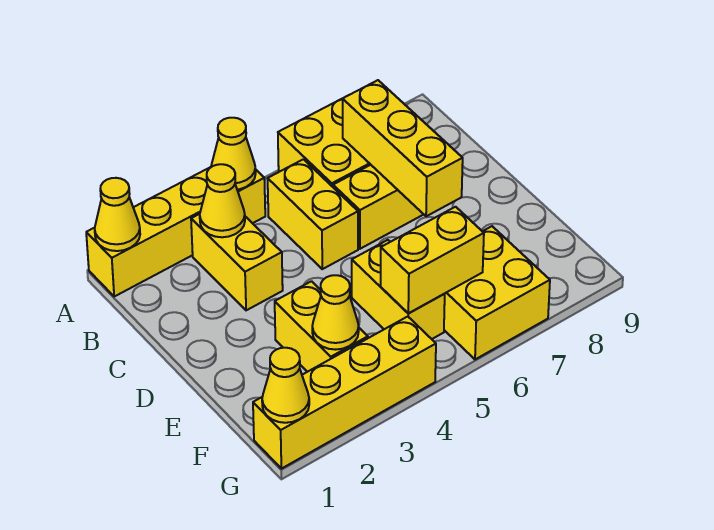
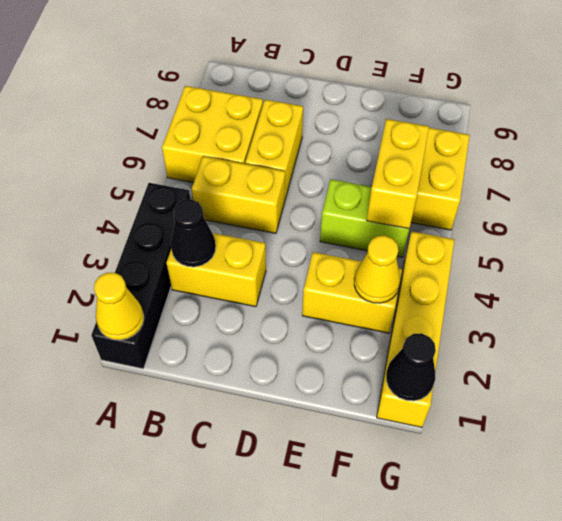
yellow brick A1:A4 level 1 -> black brick A1:A4 level 1
yellow cone A4 level 2 -> none
yellow cone B3 level 2 -> black cone B3 level 2
yellow brick B7:D7 level 2 -> none
yellow brick E5:F5 level 1 -> lime brick E5:F5 level 1
yellow cone G1 level 2 -> black cone G1 level 2

